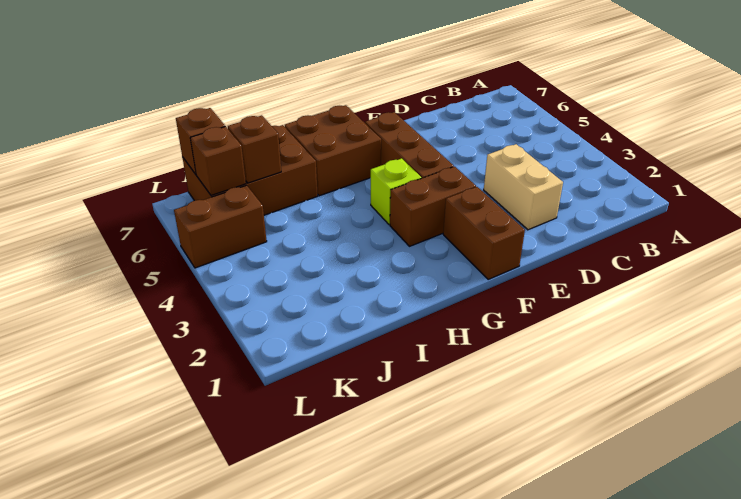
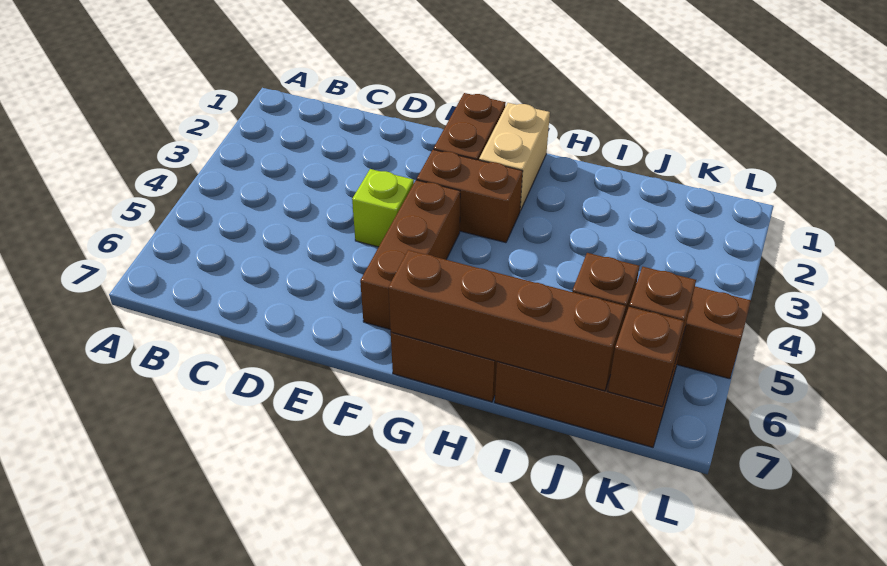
tan brick D2:D3 level 1 -> tan brick G1:G2 level 1
lime brick G4 level 1 -> lime brick E4 level 1
none -> brown brick G7:J7 level 2

